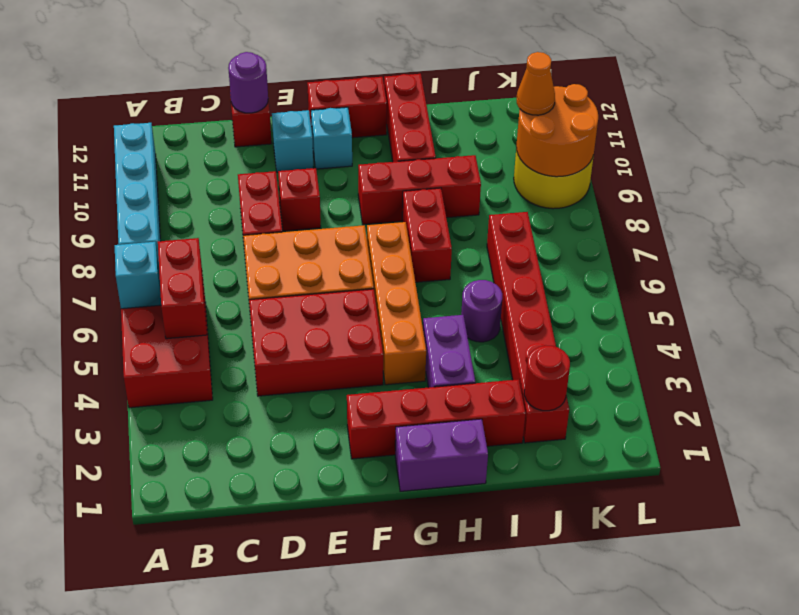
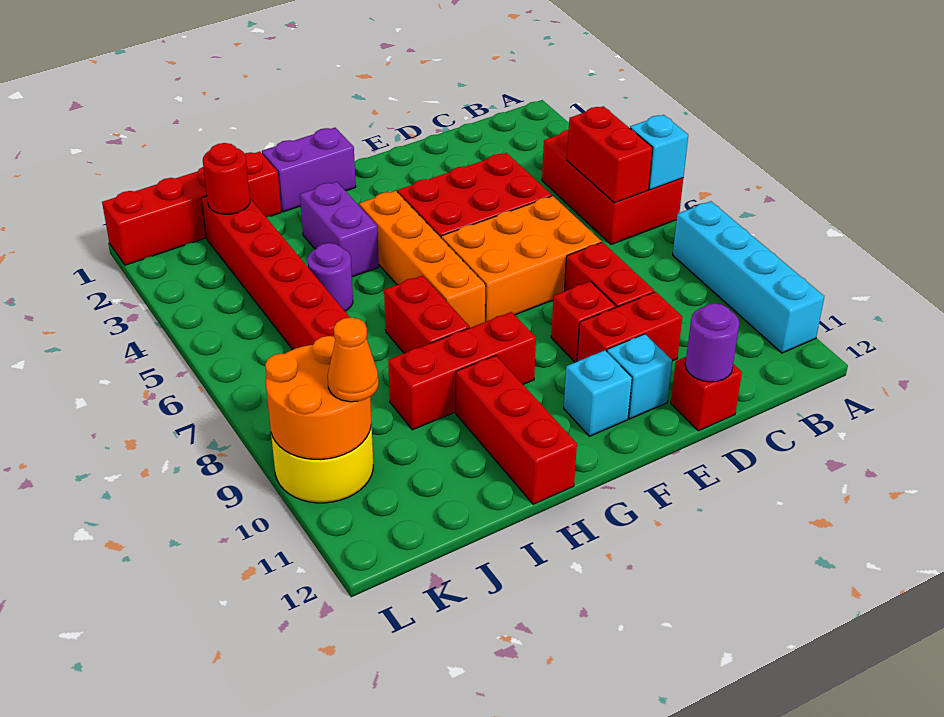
red brick F2:I2 level 1 -> red brick I1:L1 level 1
red brick F12:G12 level 1 -> red brick D10:E10 level 1

